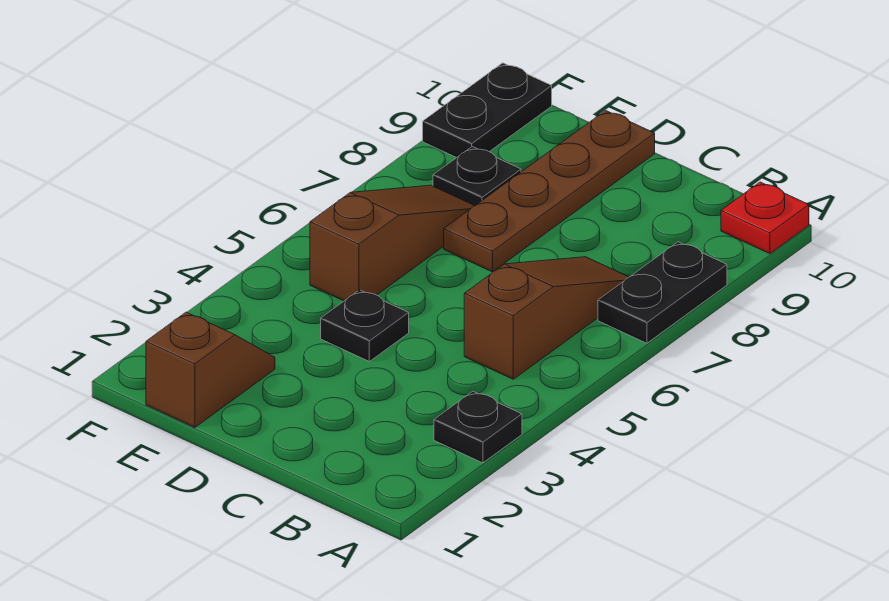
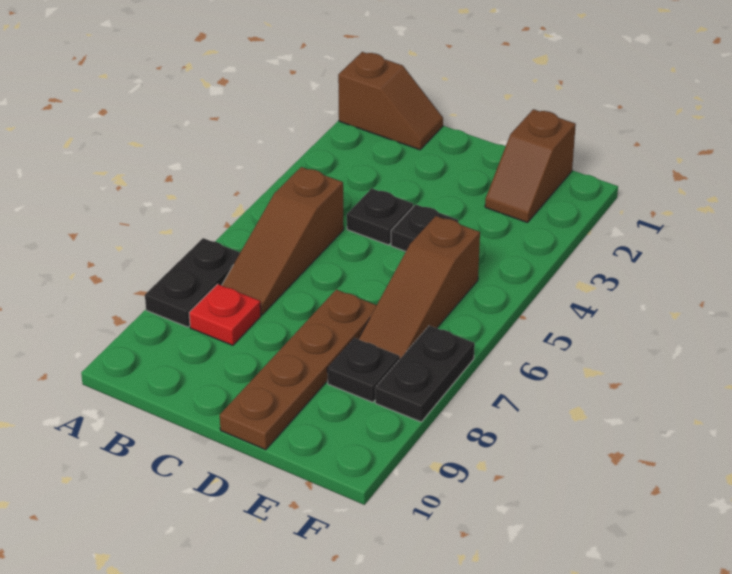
none -> brown slope A1:B1 level 1 top A
black plate A3 level 1 -> black plate C4 level 1
red plate A10 level 1 -> red plate B8 level 1
black plate F9:F10 level 1 -> black plate F7:F8 level 1

